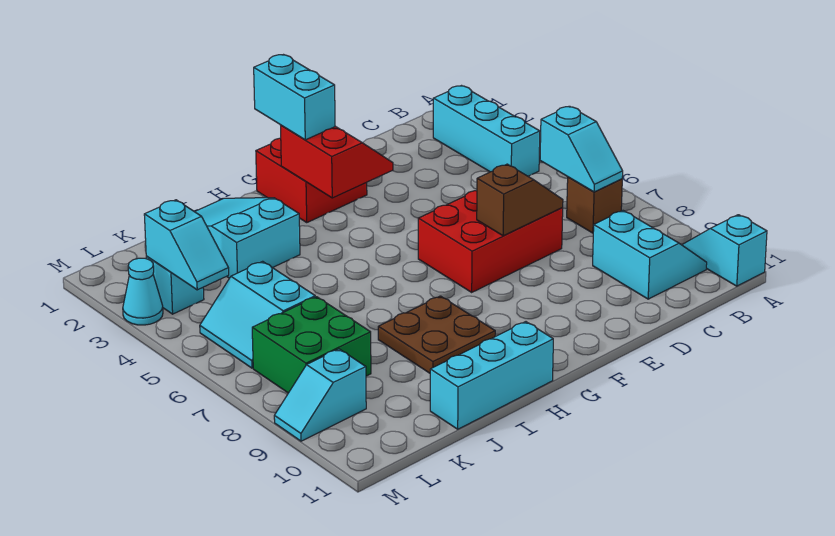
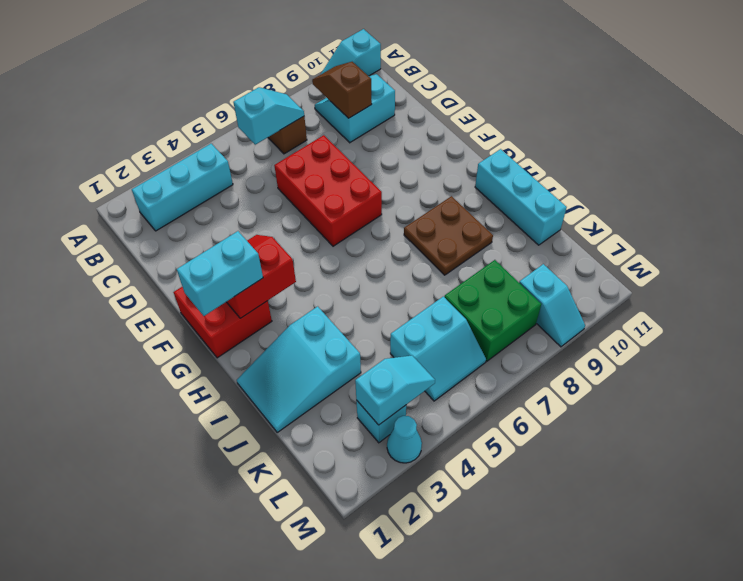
brown slope D7:E7 level 2 top E -> brown slope B9:C9 level 2 top C

